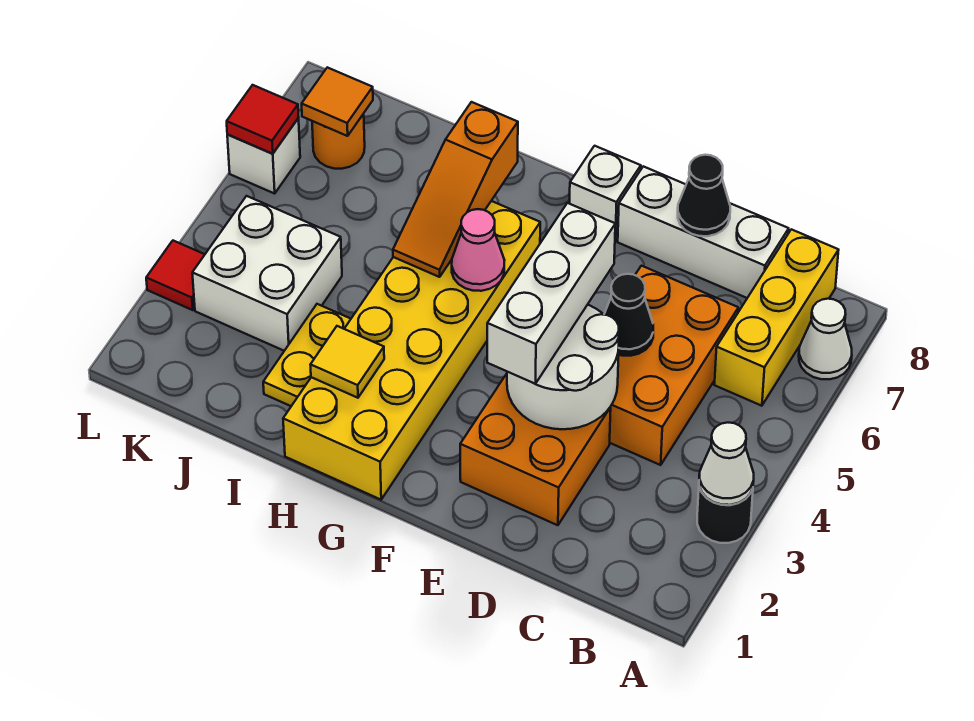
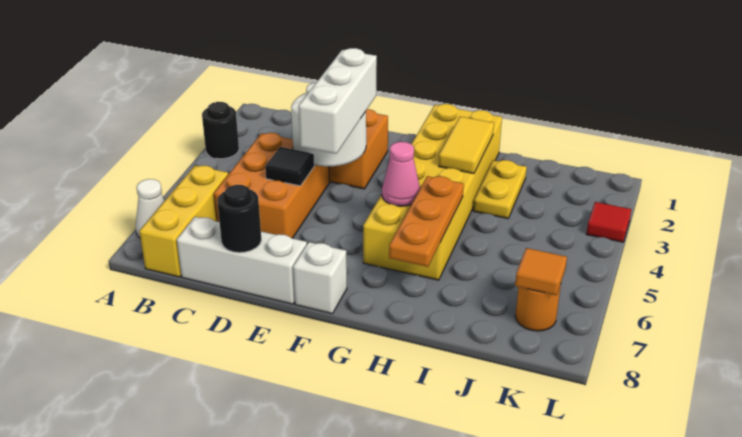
white cone A3 level 2 -> none
black cone D5 level 2 -> black tile D5 level 2
black cone D8 level 2 -> black round brick D8 level 2
yellow tile H2 level 2 -> yellow tile H2:H3 level 2
orange slope H5:H7 level 2 top 7 -> orange plate H5:H7 level 2
white brick J3:K4 level 1 -> none
white brick L6 level 1 -> none
red tile L6 level 2 -> none

